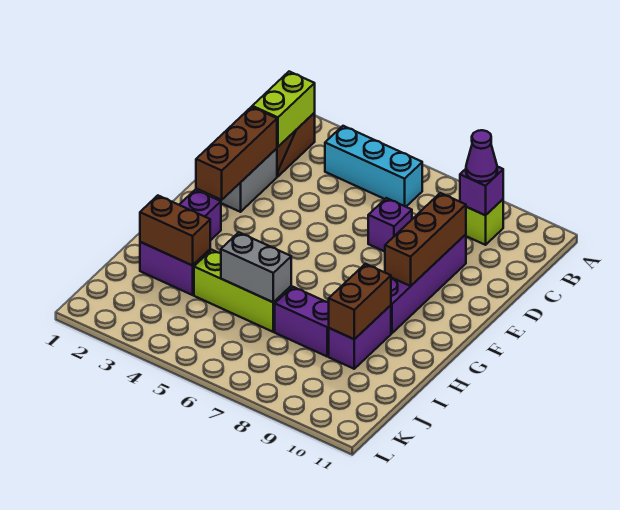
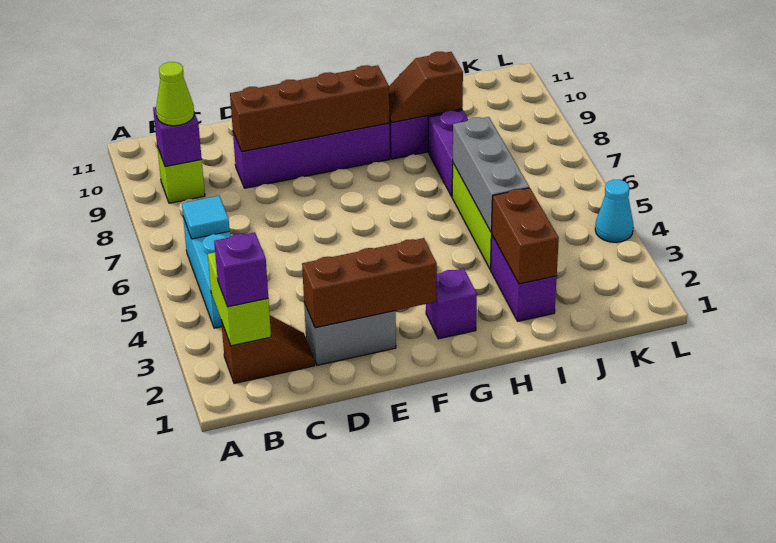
lime brick B2:C2 level 2 -> lime brick B2:B3 level 2
none -> cyan tile B6 level 2
purple cone B9 level 3 -> lime cone B9 level 3
purple brick D7 level 1 -> purple brick B2 level 3
brown brick D9:F9 level 2 -> brown brick D9:G9 level 2
brown brick H9:I9 level 2 -> brown slope H9:I9 level 2 top I
grey brick I5:I6 level 2 -> grey brick I4:I6 level 2
none -> cyan cone L4 level 1

